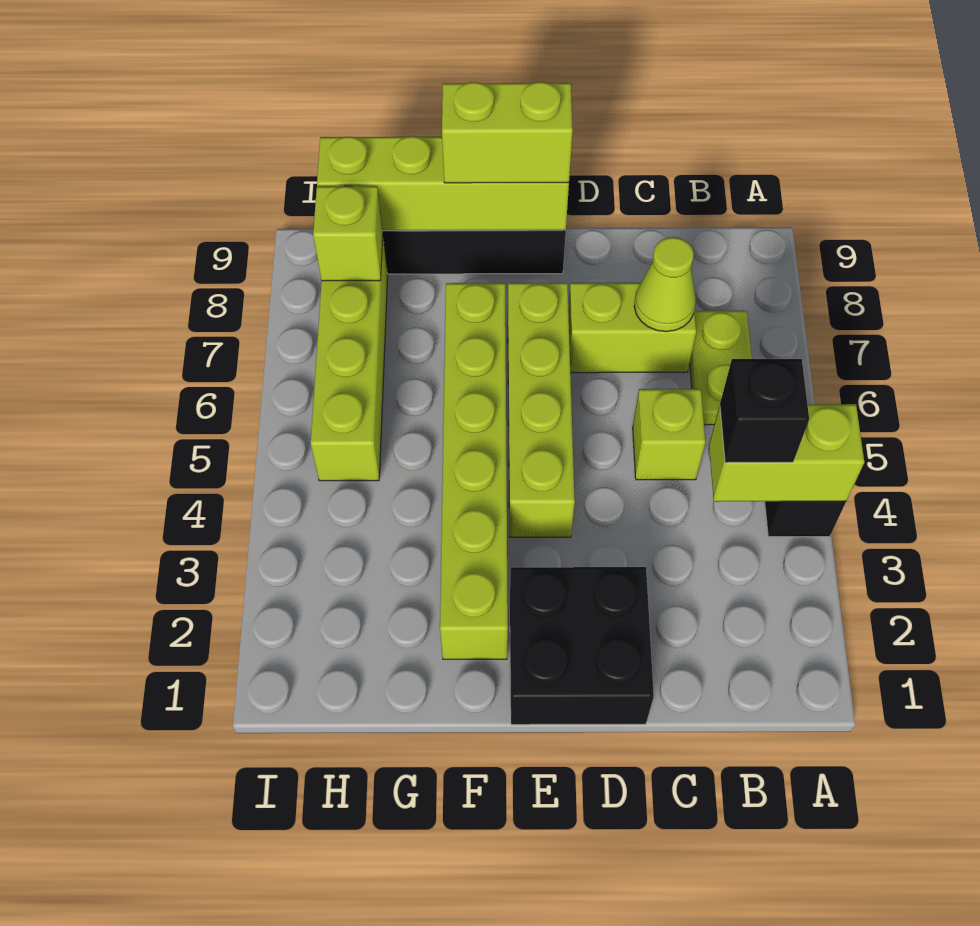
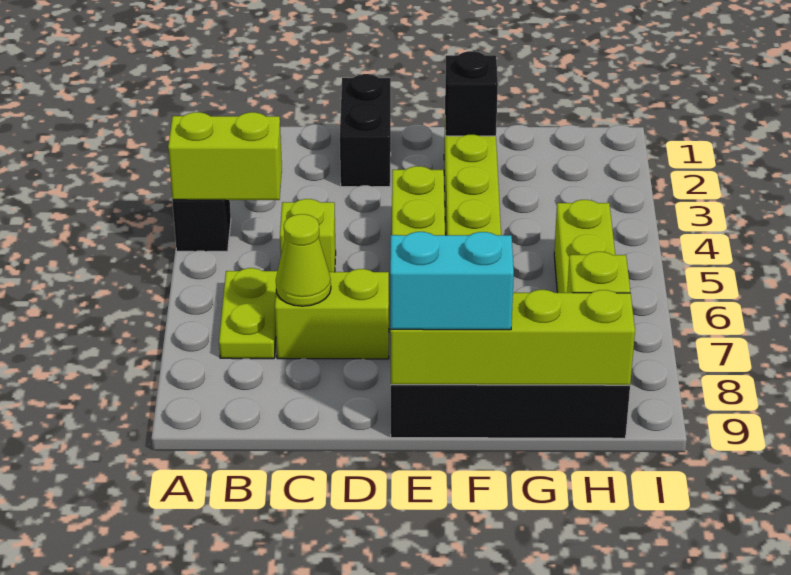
black brick B4 level 3 -> black brick F2 level 2
black brick D1:E2 level 1 -> black brick D1:D2 level 1
lime brick E9:F9 level 3 -> cyan brick E9:F9 level 3

